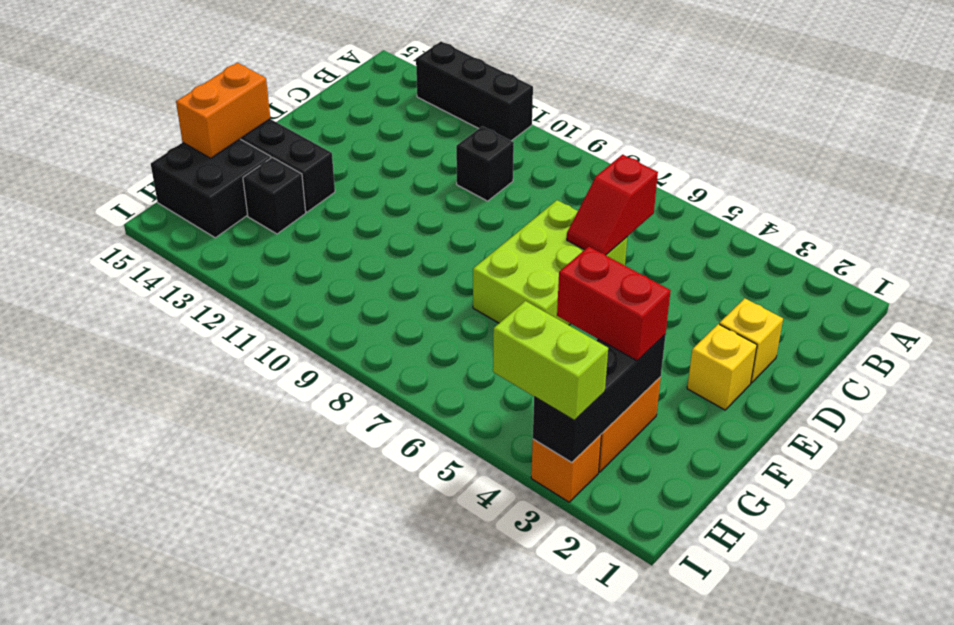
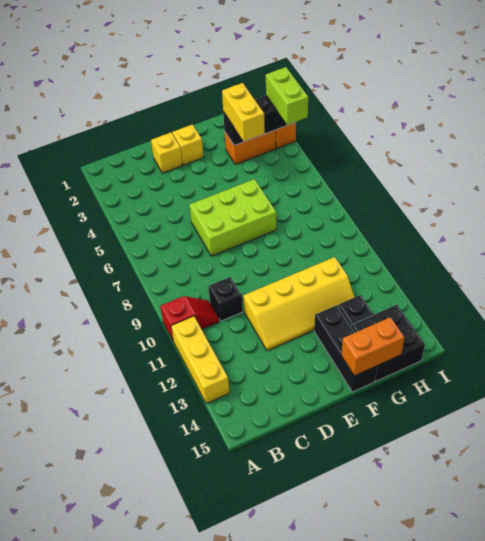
black brick A11:A13 level 1 -> yellow brick A11:A13 level 1
red slope C6:D6 level 2 top C -> red slope A10:B10 level 1 top A
none -> yellow slope D11:G12 level 1 top 11
red brick G3:G4 level 3 -> yellow brick G3:G4 level 3

